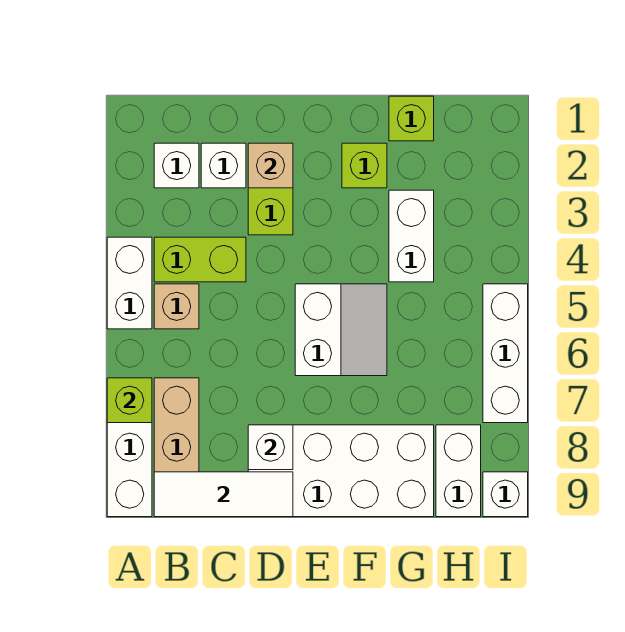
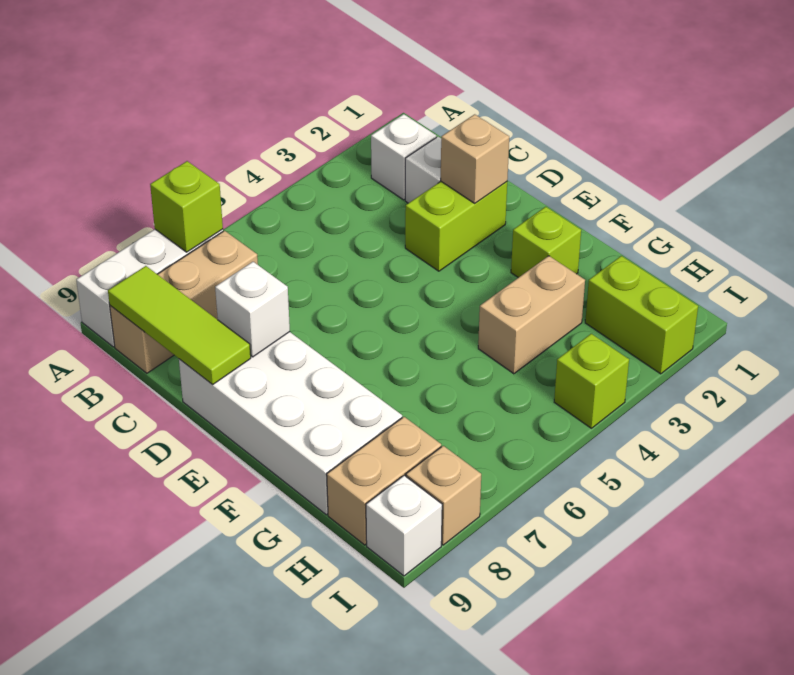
white brick A4:A5 level 1 -> none
lime brick B4:C4 level 1 -> lime brick H2:I2 level 1
tan brick B5 level 1 -> tan brick I8 level 1
white tile B9:D9 level 2 -> lime tile B9:D9 level 2
white slope E5:F6 level 1 top E -> none
lime brick G1 level 1 -> lime brick I4 level 1
white brick G3:G4 level 1 -> tan brick G3:G4 level 1
white brick H8:H9 level 1 -> tan brick H8:H9 level 1
white brick I5:I7 level 1 -> none

